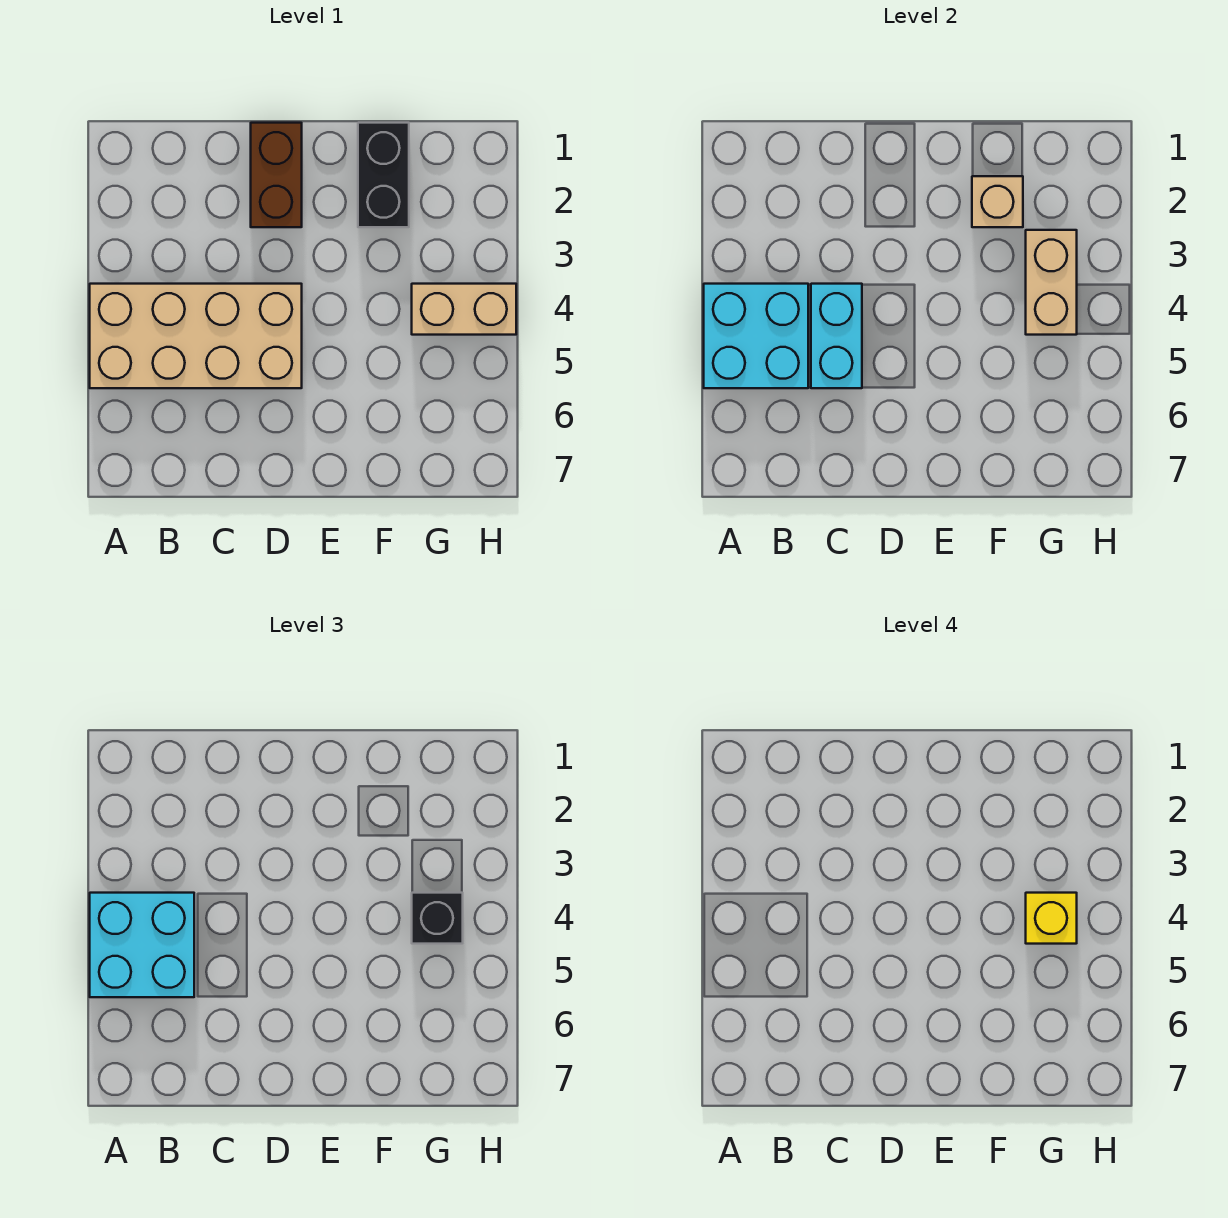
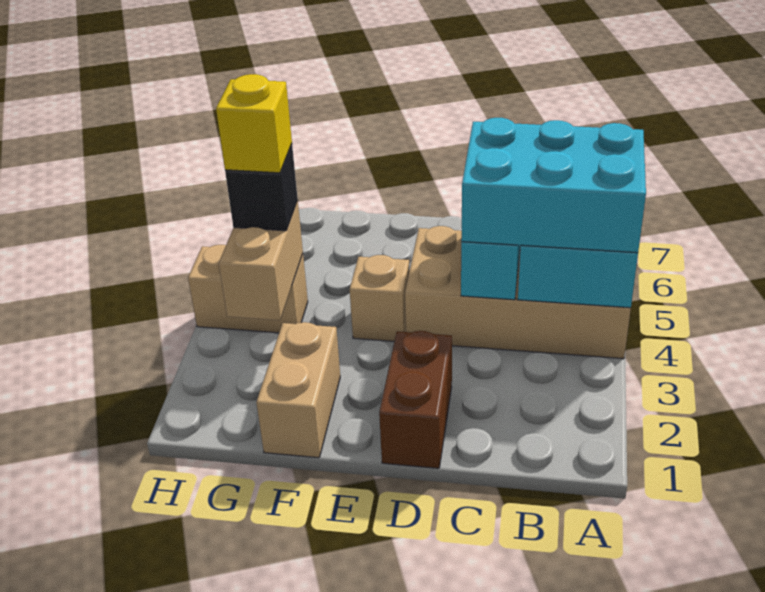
cyan brick A4:B5 level 3 -> cyan brick A4:C5 level 3
black brick F1:F2 level 1 -> tan brick F1:F2 level 1
tan brick F2 level 2 -> tan brick E4 level 1

